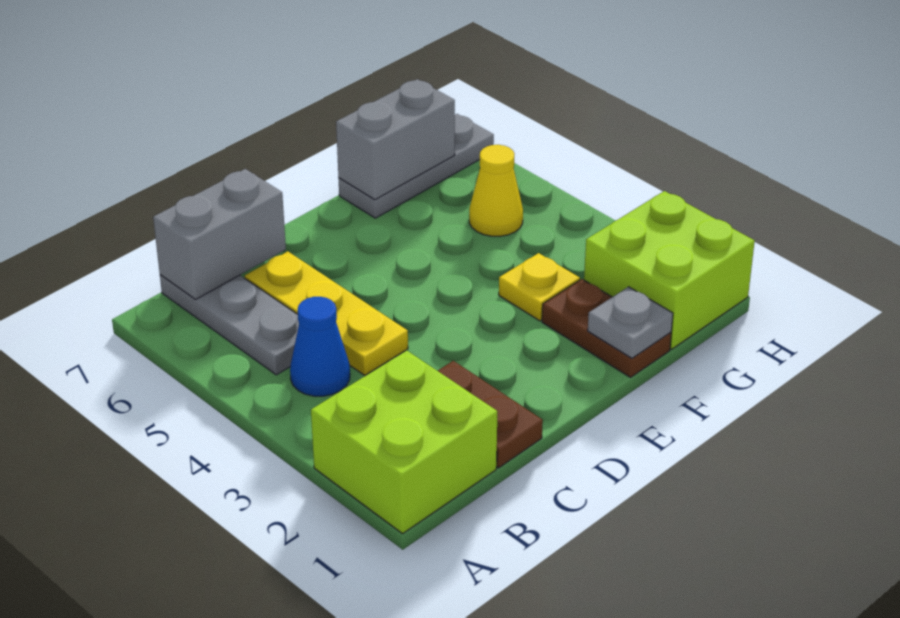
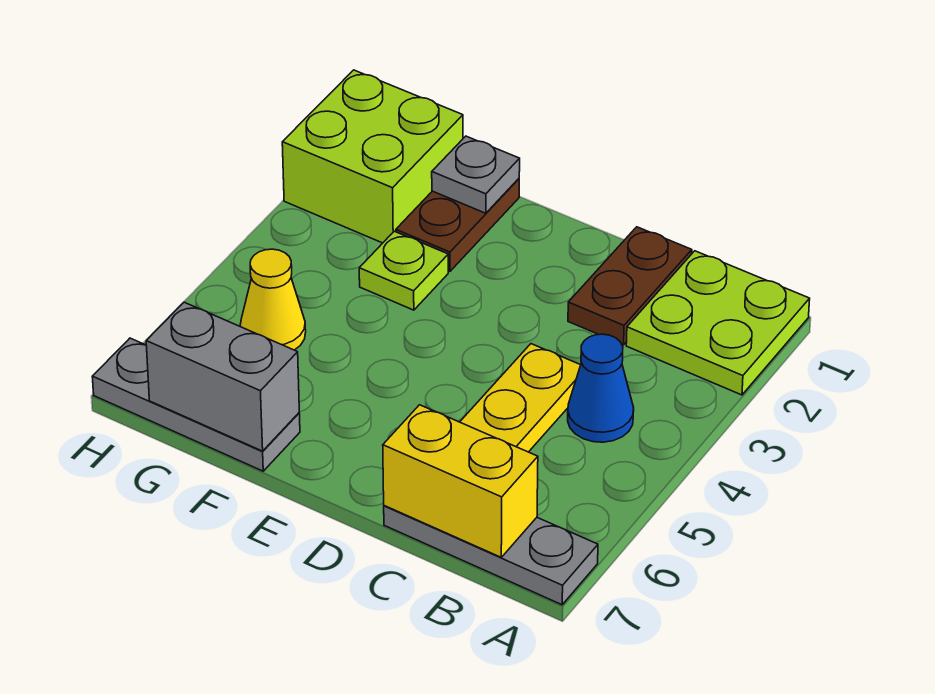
lime brick A1:B2 level 1 -> lime plate A1:B2 level 1
grey plate B5:B7 level 1 -> grey plate A7:C7 level 1
grey brick B7:C7 level 2 -> yellow brick B7:C7 level 2
yellow plate F3 level 1 -> lime plate F3 level 1

